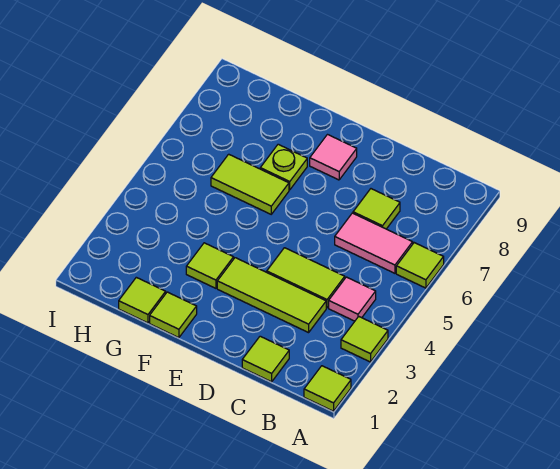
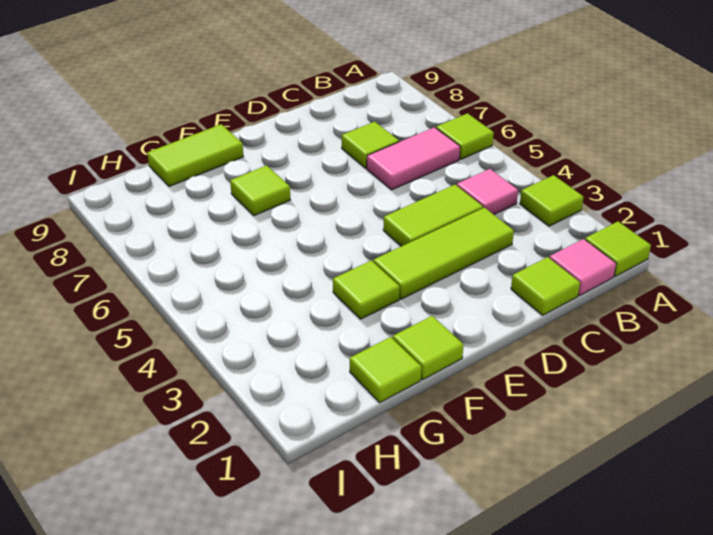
pink tile E8 level 1 -> pink tile B1 level 1
lime tile F6:G6 level 1 -> lime tile F9:G9 level 1
lime plate F7 level 1 -> lime tile F7 level 1

